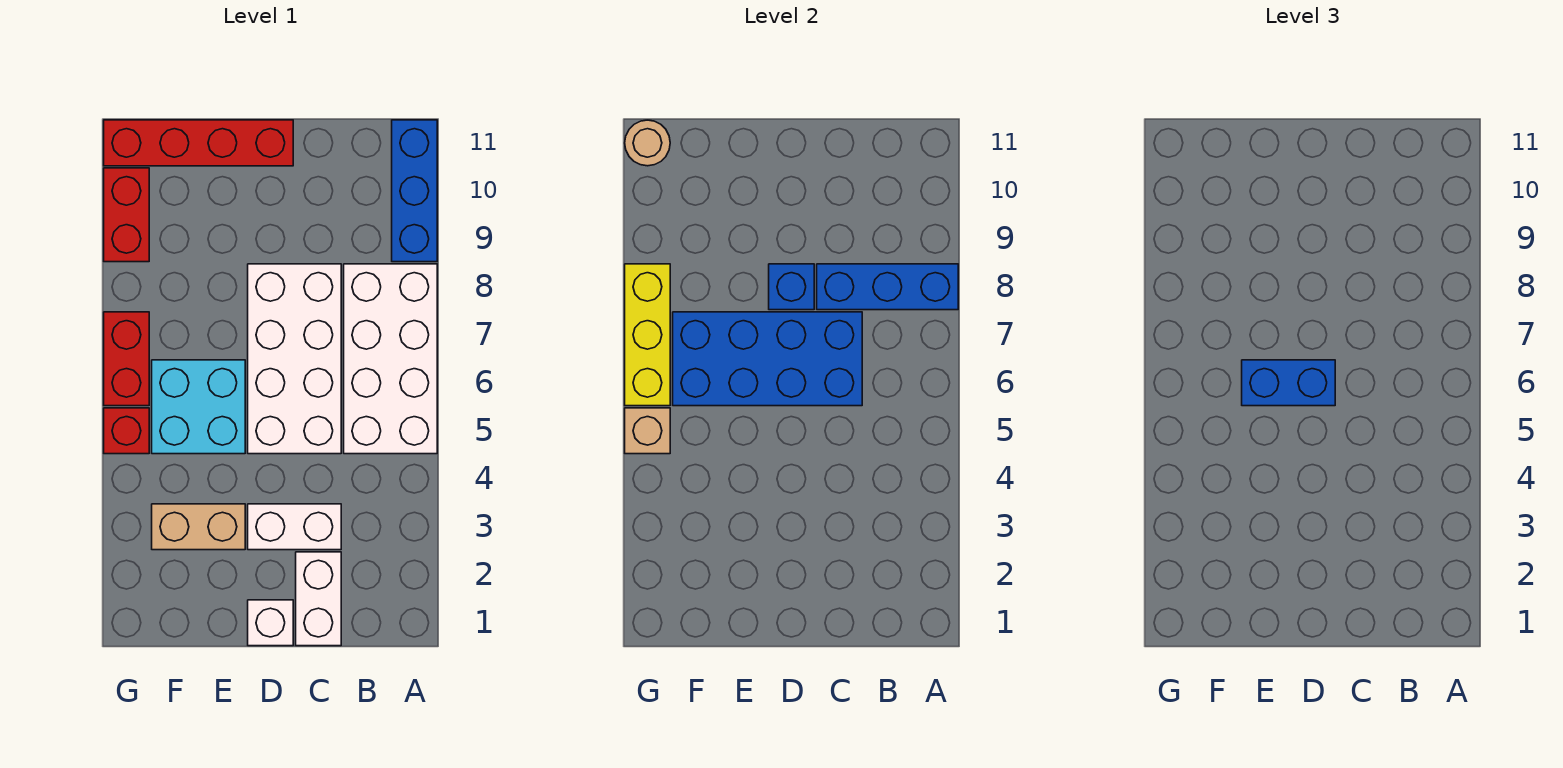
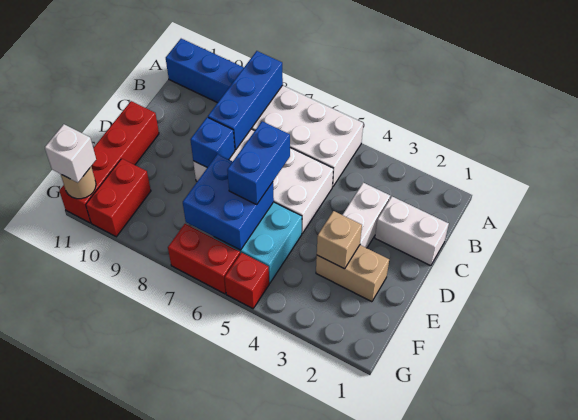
blue brick C6:F7 level 2 -> blue brick E6:F7 level 2
white brick D1 level 1 -> white brick G11 level 3
tan brick E3:F3 level 1 -> tan brick E2:E3 level 1
tan brick G5 level 2 -> tan brick E3 level 2
yellow brick G6:G8 level 2 -> none
red brick G9:G10 level 1 -> red brick F10:G10 level 1

